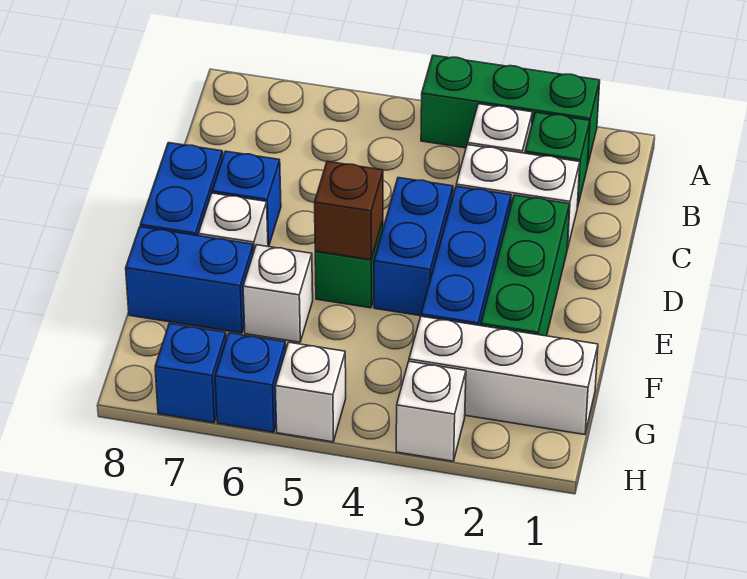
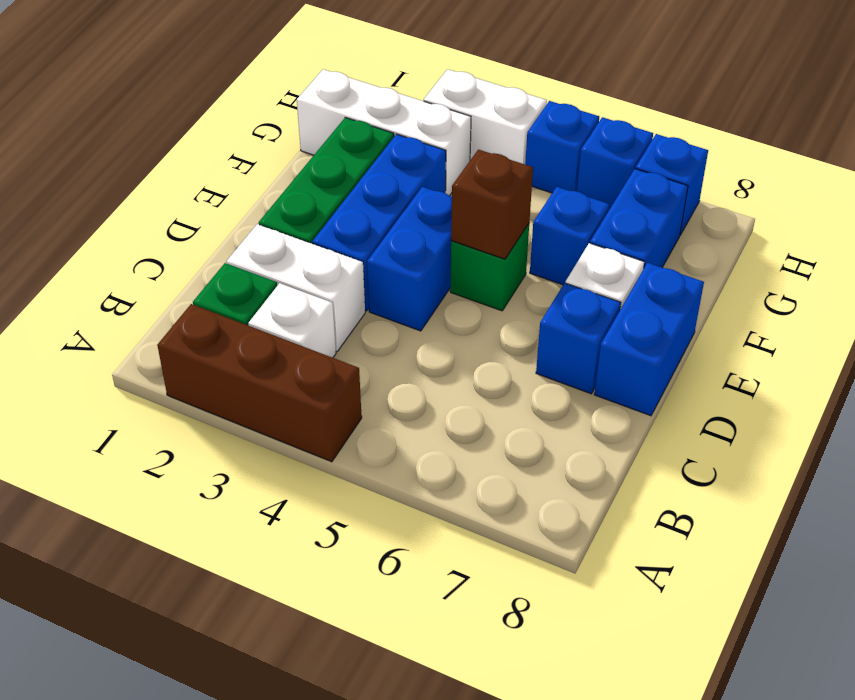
green brick A2:A4 level 1 -> brown brick A2:A4 level 1
white brick F6 level 1 -> blue brick F6 level 1
blue brick F7:F8 level 1 -> blue brick F7:G7 level 1
white brick H3 level 1 -> white brick H3:H4 level 1
white brick H5 level 1 -> blue brick H5 level 1

